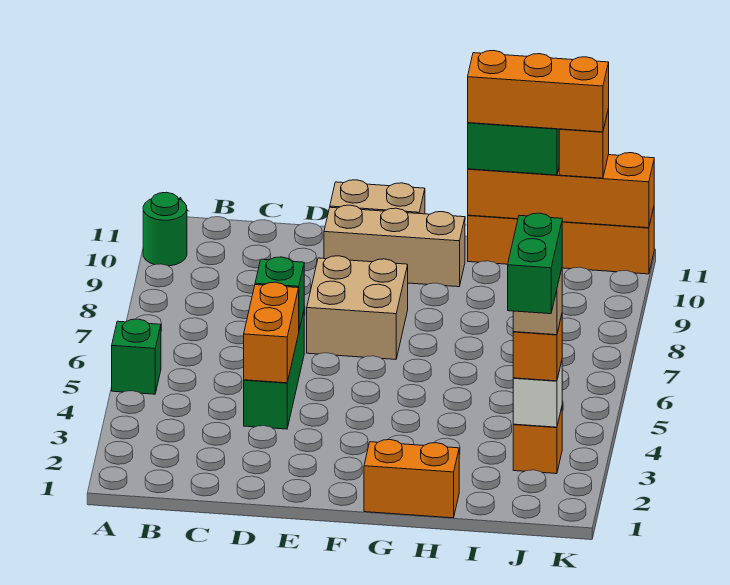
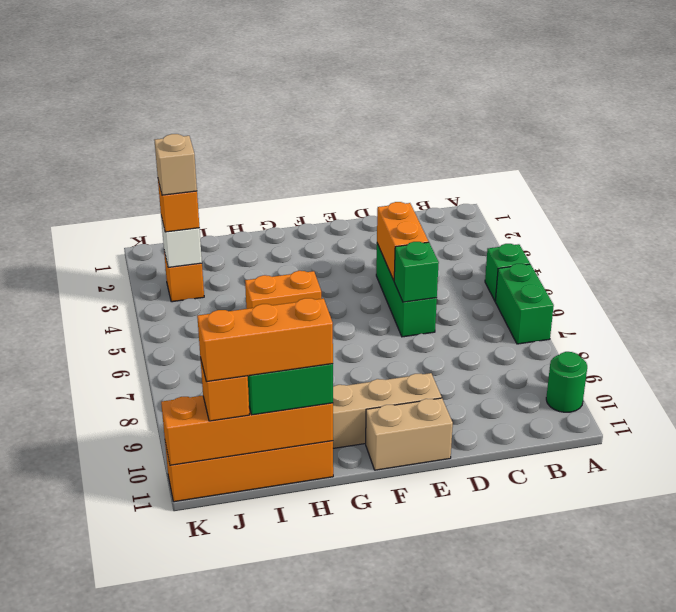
tan brick E7:F8 level 1 -> none
orange brick G1:H1 level 1 -> orange brick G5:H5 level 1
green brick J2:J3 level 5 -> green brick A6:A7 level 1

